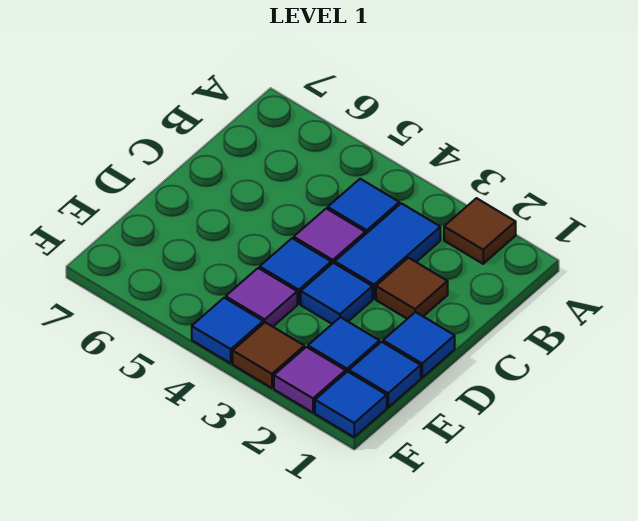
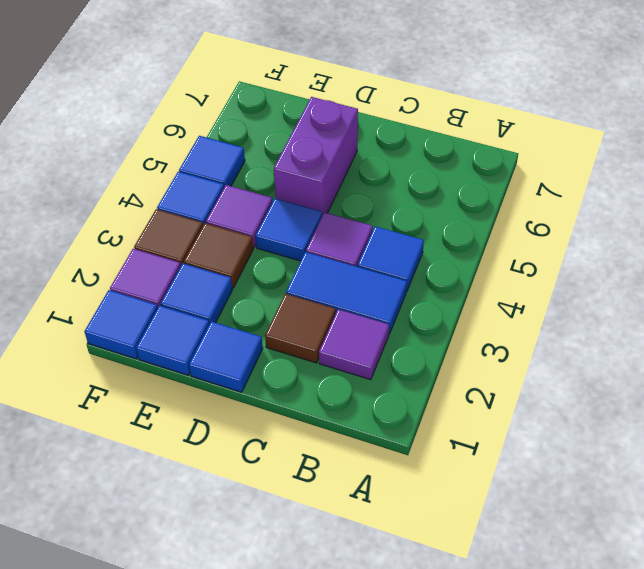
brown tile A2 level 1 -> brown tile E3 level 1
none -> purple tile B2 level 1
blue tile D3 level 1 -> blue tile F5 level 1
none -> purple brick D5:D6 level 1

